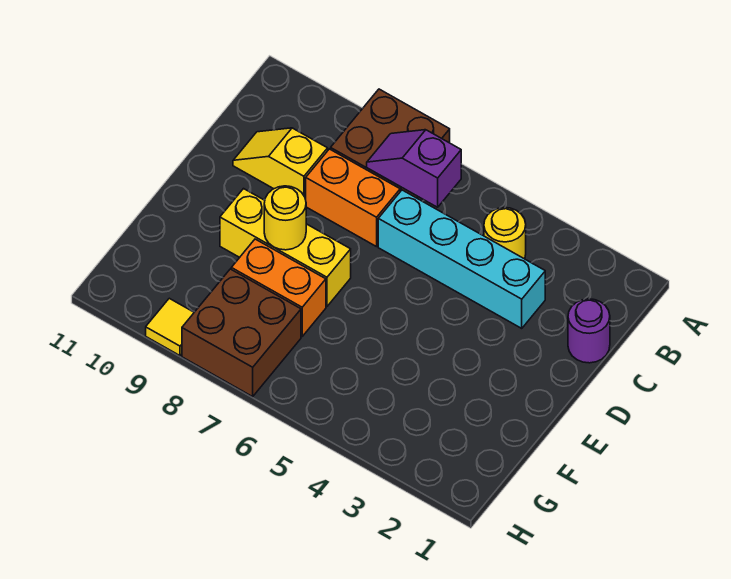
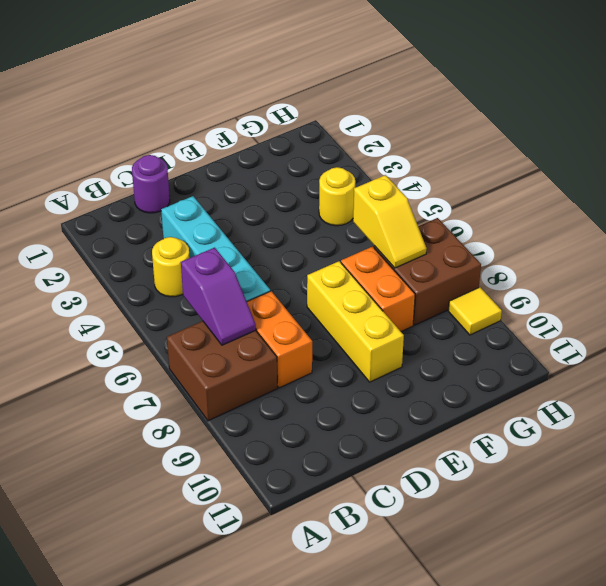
yellow slope C9:C10 level 1 top 9 -> yellow slope G6:G7 level 2 top 6
yellow round brick E8 level 2 -> yellow round brick G4 level 1

